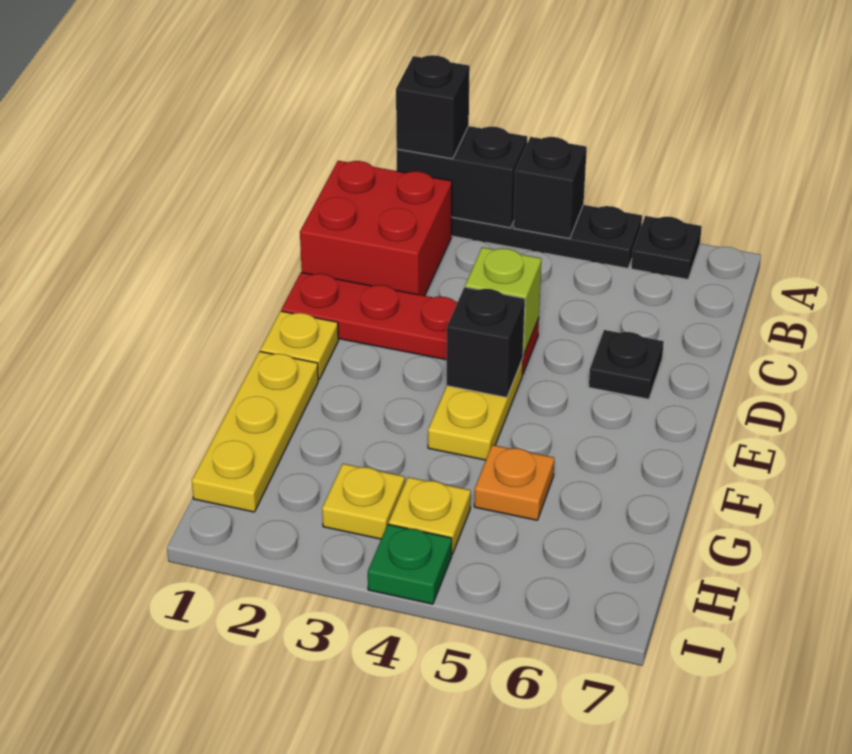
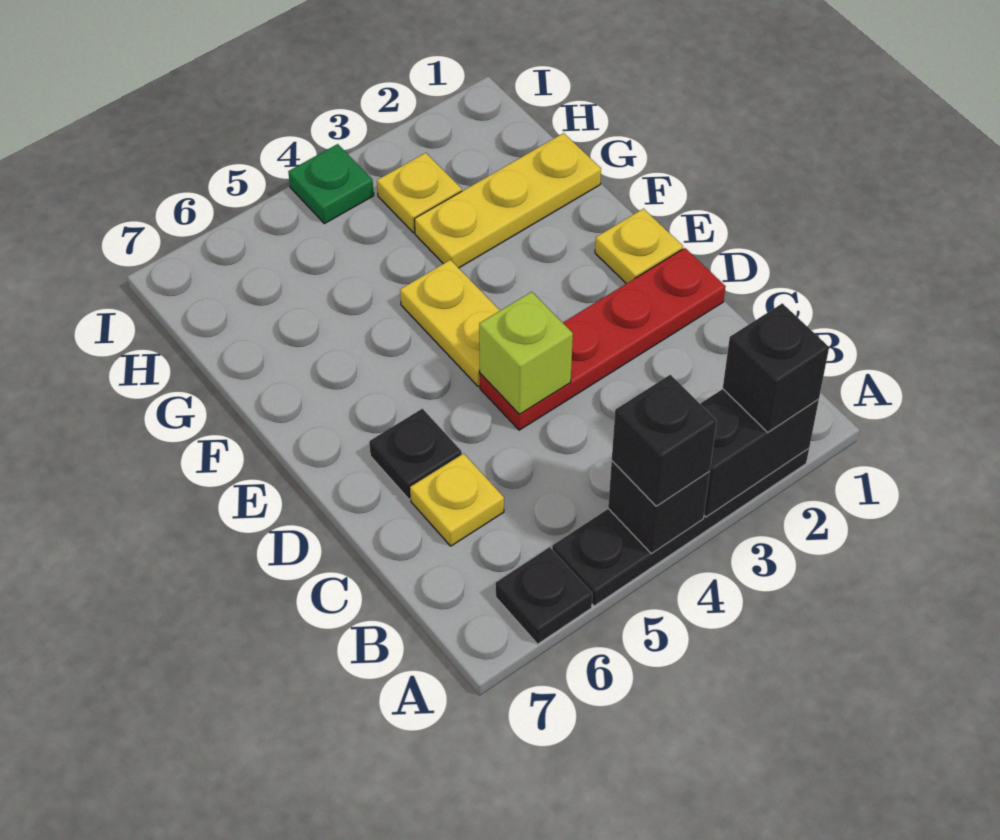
red brick B1:C2 level 1 -> none
black brick E4 level 2 -> black brick A4 level 3
yellow plate F1:H1 level 1 -> yellow plate G1:G3 level 1
orange plate G5 level 1 -> none
yellow plate H4 level 1 -> yellow plate C6 level 1

